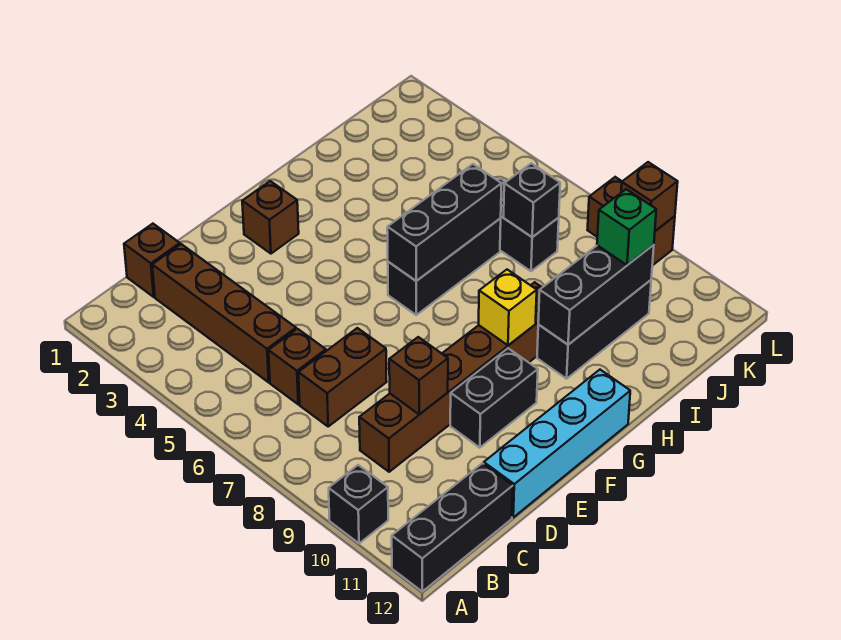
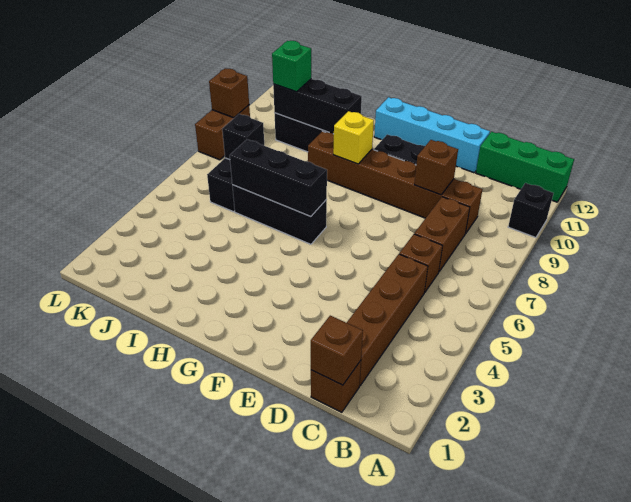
black brick A12:C12 level 1 -> green brick A12:C12 level 1
brown brick C7:D7 level 1 -> brown brick C7:C8 level 1
brown brick F2 level 1 -> brown brick C1 level 2

